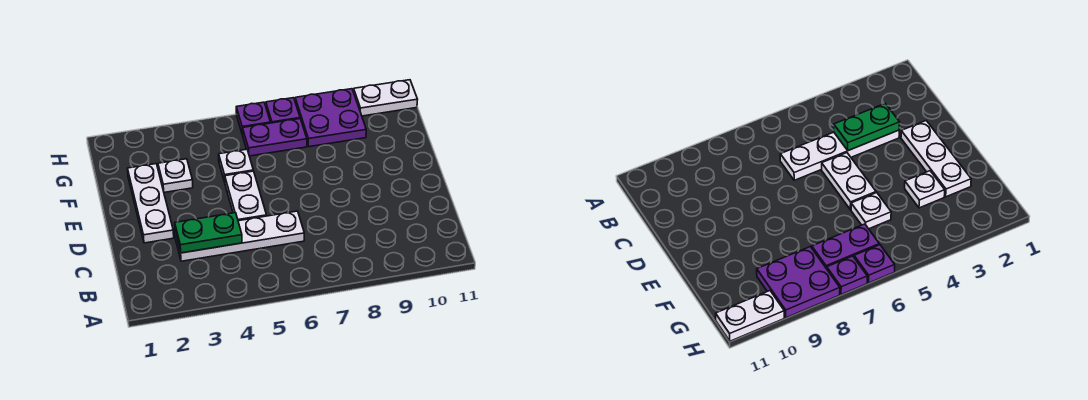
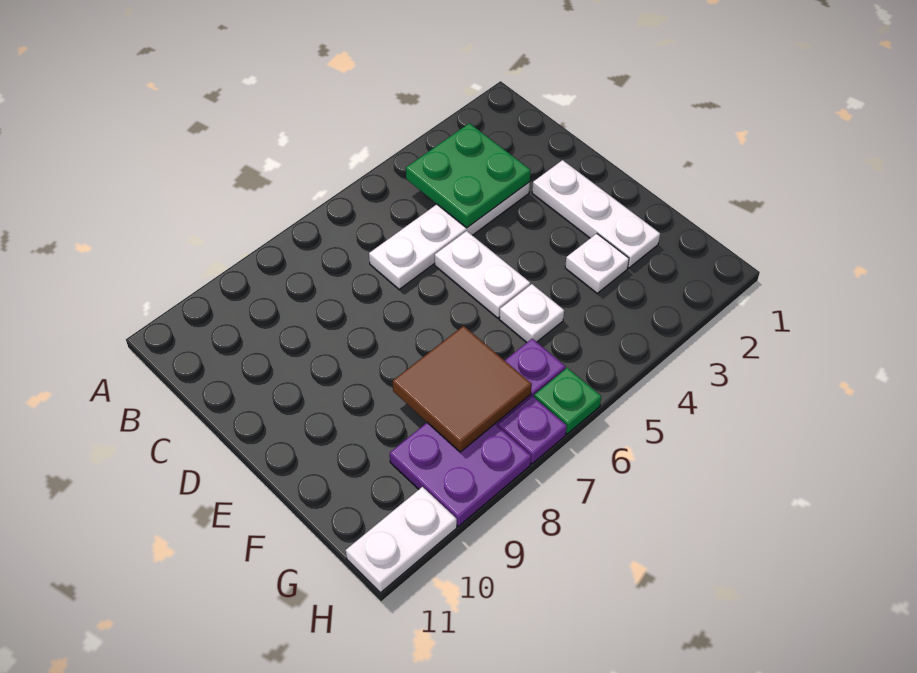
green plate C3:C4 level 2 -> green plate B3:C4 level 2
none -> brown tile F7:G8 level 2
purple plate H6 level 1 -> green plate H6 level 1

